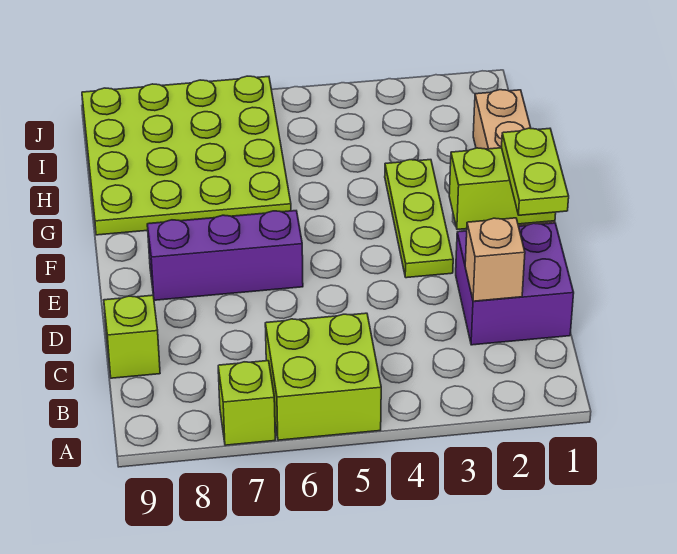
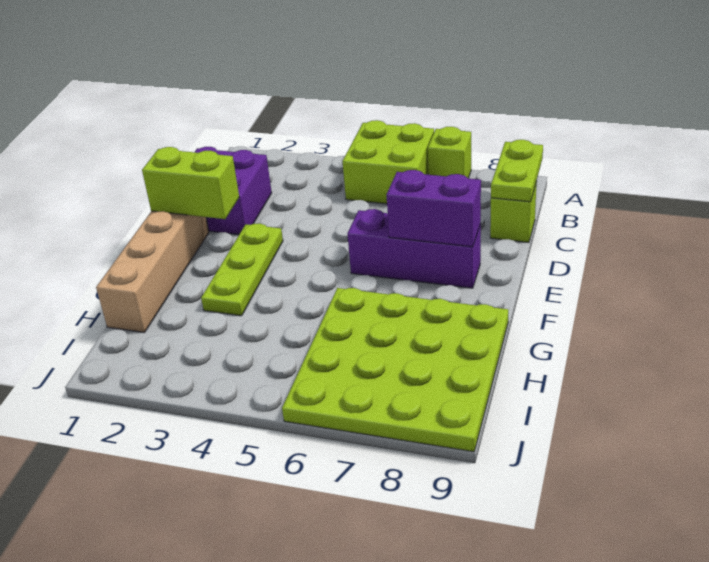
tan brick C2 level 2 -> none
lime plate D1:E1 level 3 -> lime plate B9:C9 level 2
none -> purple brick E7:E8 level 2

